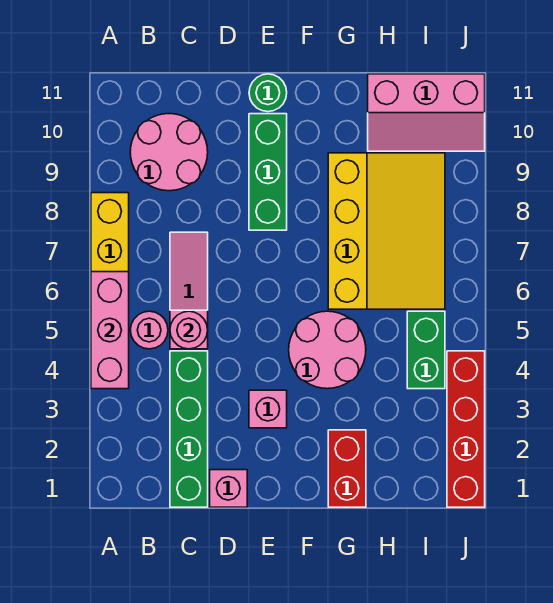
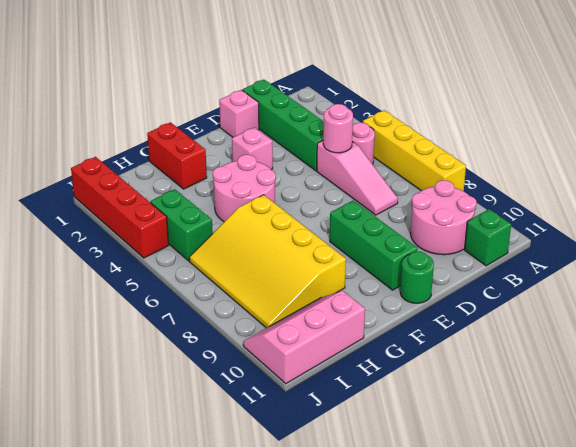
pink brick A4:A6 level 2 -> none
none -> green brick B11 level 1

